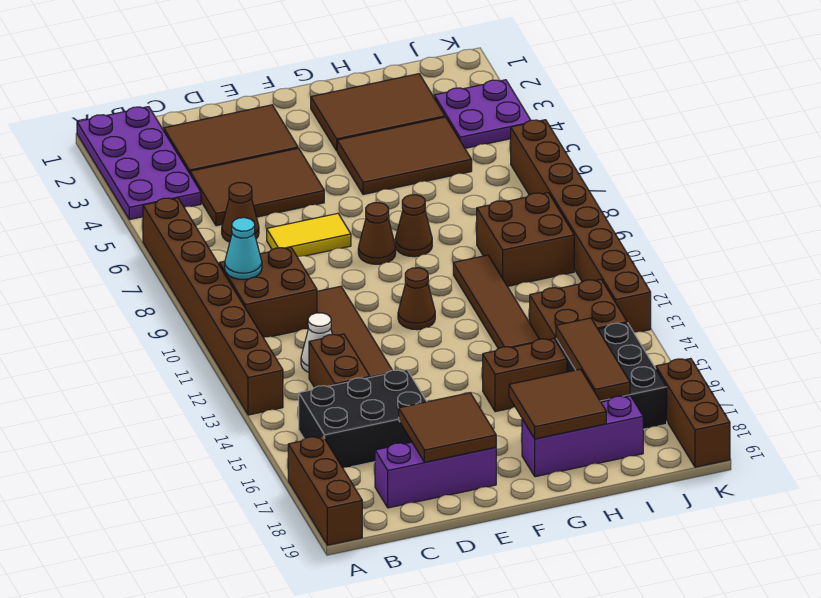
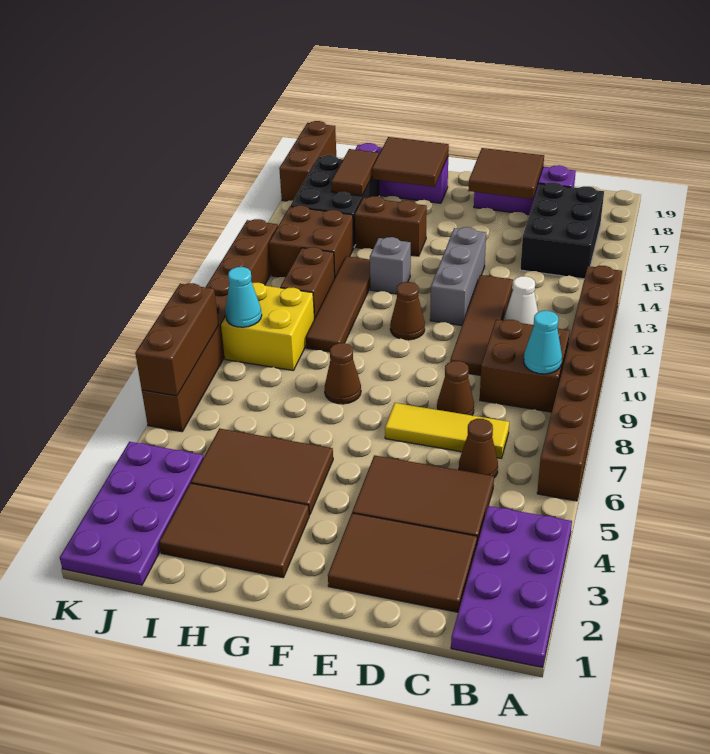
brown brick A17:A19 level 1 -> brown brick K6:K8 level 2
black brick B15:D16 level 1 -> black brick B15:C17 level 1
brown brick C13:C14 level 1 -> brown brick I11:I12 level 1
yellow tile D7:E7 level 1 -> yellow tile C7:E7 level 1
none -> grey brick E12:E14 level 1
brown cone F8 level 1 -> brown cone D8 level 1
none -> grey brick G13 level 1
brown brick I9:J10 level 1 -> yellow brick I9:J10 level 1
brown tile I15:I17 level 2 -> brown tile I16:I17 level 2
purple plate J3:K4 level 1 -> purple plate J1:K4 level 1
none -> cyan cone J9 level 2

